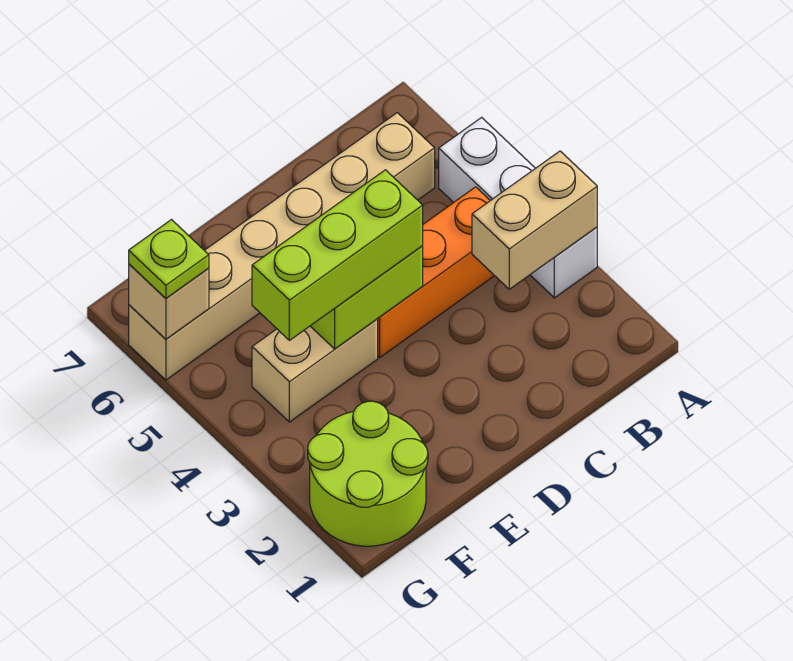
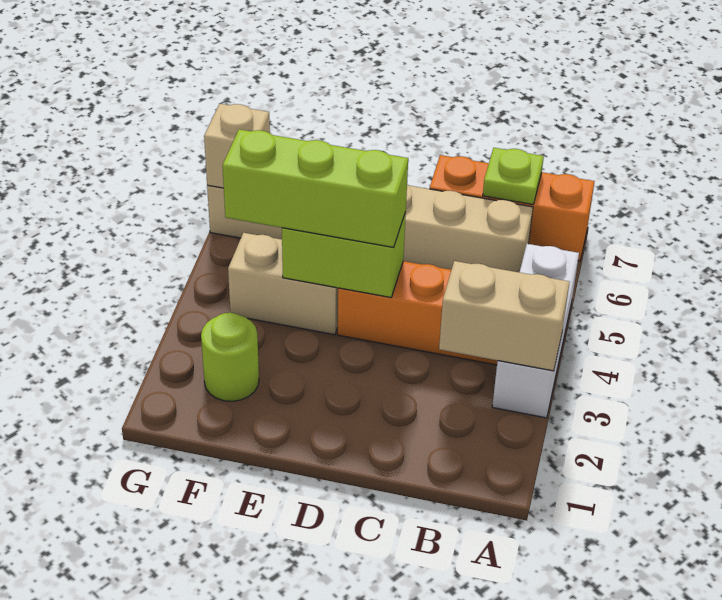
none -> orange brick A7:C7 level 1
lime round brick F1:G2 level 1 -> lime round brick F2 level 1
lime plate G6 level 3 -> lime plate B7 level 2

